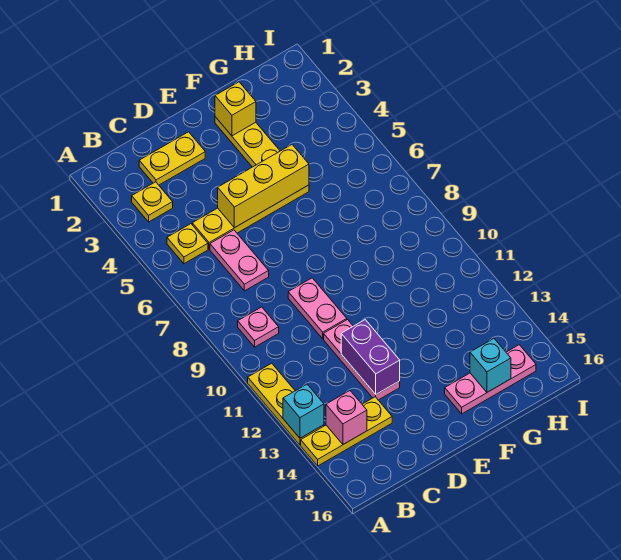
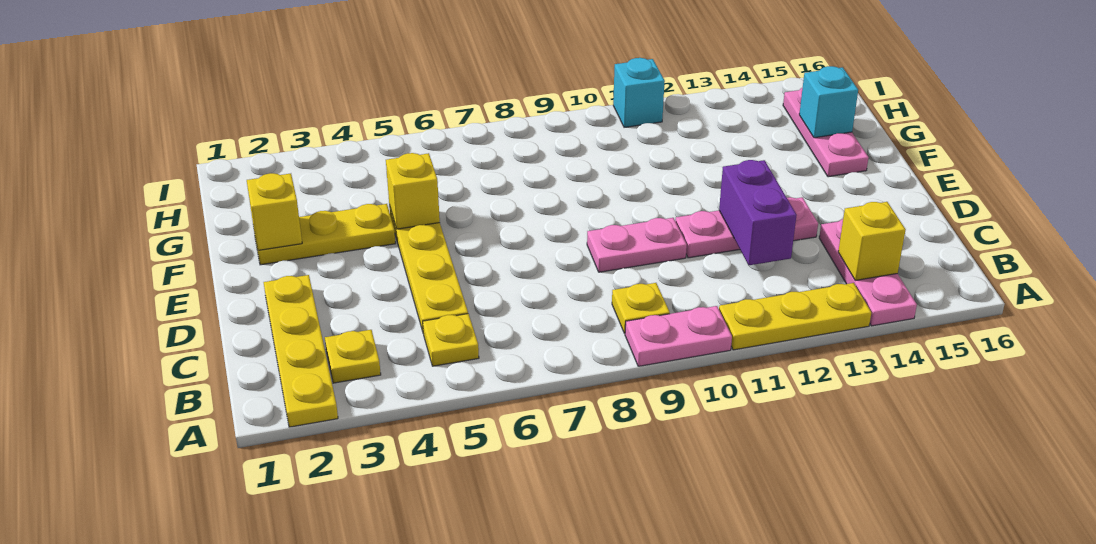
cyan brick A13 level 2 -> cyan brick I11 level 1
yellow plate A14:C14 level 1 -> pink plate A14:C14 level 1
pink plate B9 level 1 -> yellow plate B9 level 1
pink brick B14 level 2 -> yellow brick B14 level 2
yellow plate C2:D2 level 1 -> yellow plate A2:D2 level 1
pink plate C6:C7 level 1 -> pink plate A9:A10 level 1
yellow brick D5:F5 level 2 -> yellow brick F5 level 2
purple brick D12:D13 level 2 -> purple brick C12:D12 level 2

